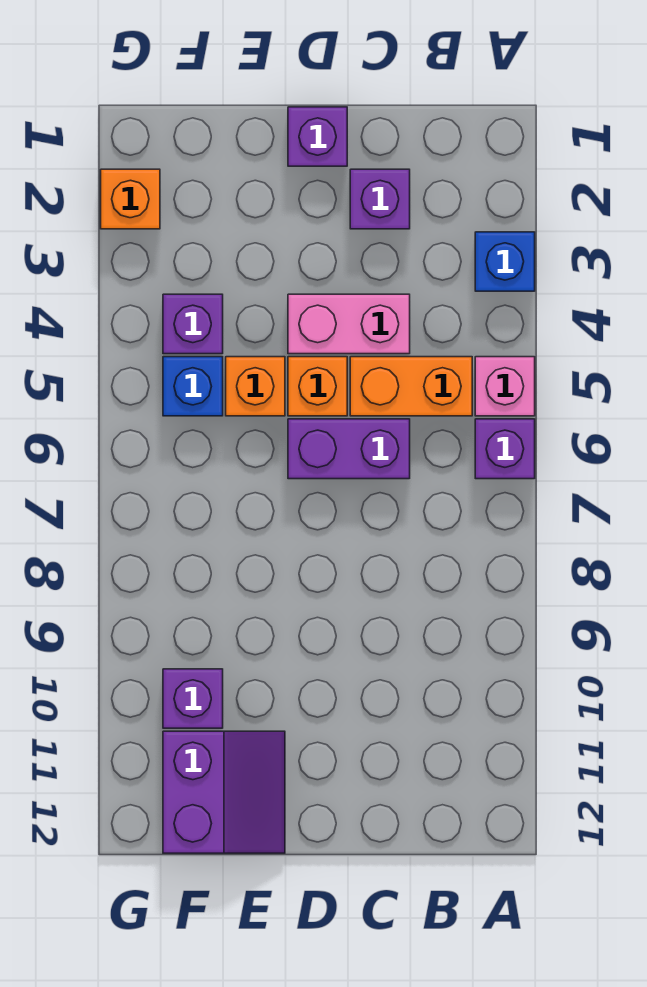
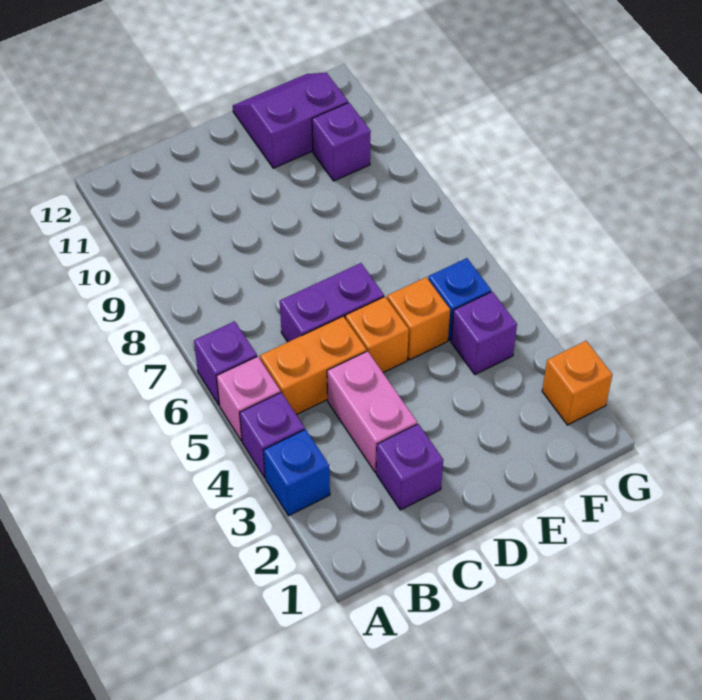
pink brick C4:D4 level 1 -> pink brick C3:C4 level 1
purple brick D1 level 1 -> purple brick A4 level 1
purple slope E11:F12 level 1 top F -> purple slope E11:F12 level 1 top 11

